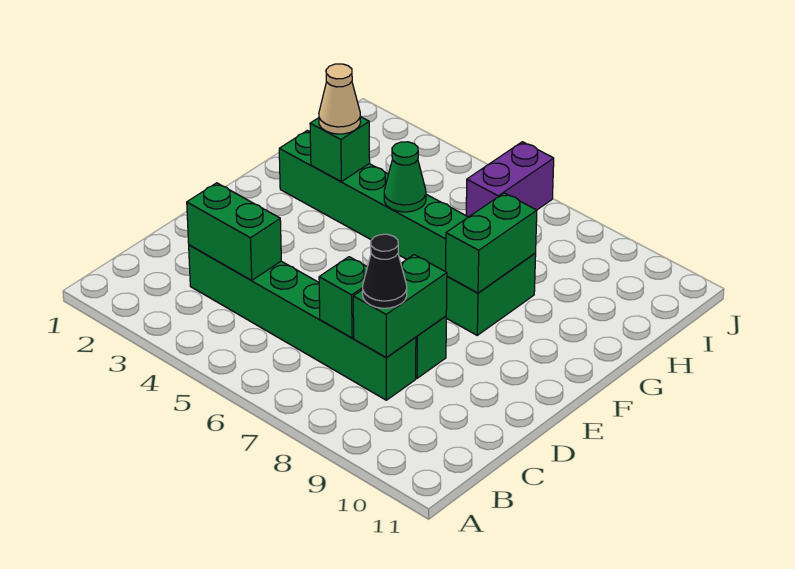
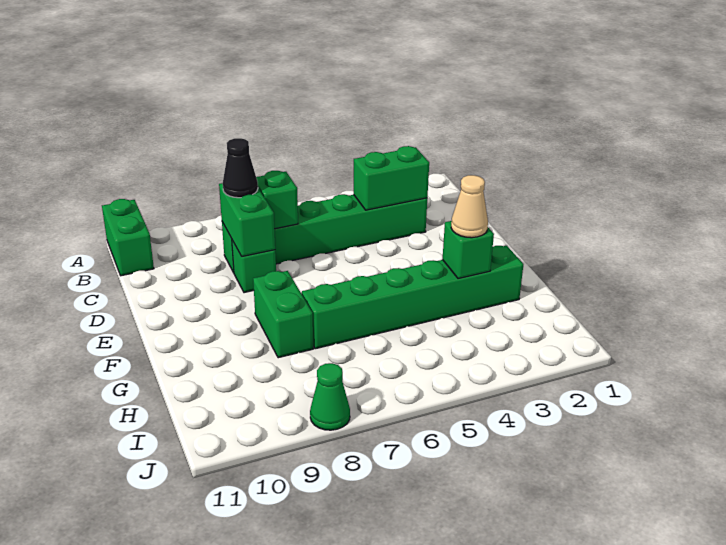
green brick F8:G8 level 2 -> green brick A11:B11 level 1
green cone G5 level 2 -> green cone J8 level 1
purple brick I6:J6 level 1 -> none

